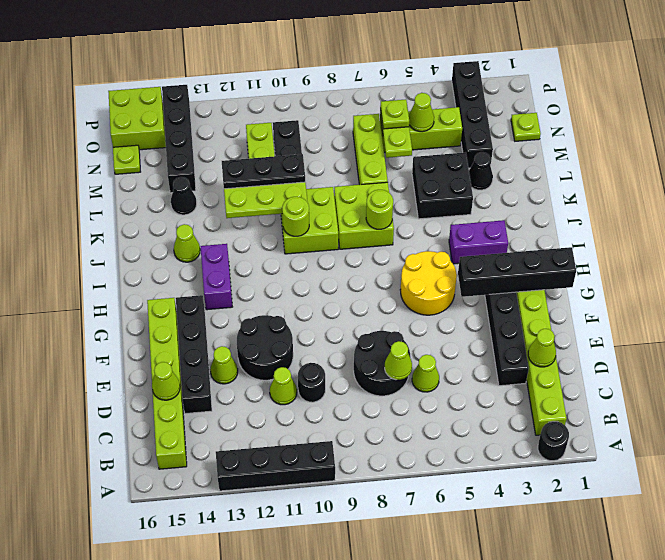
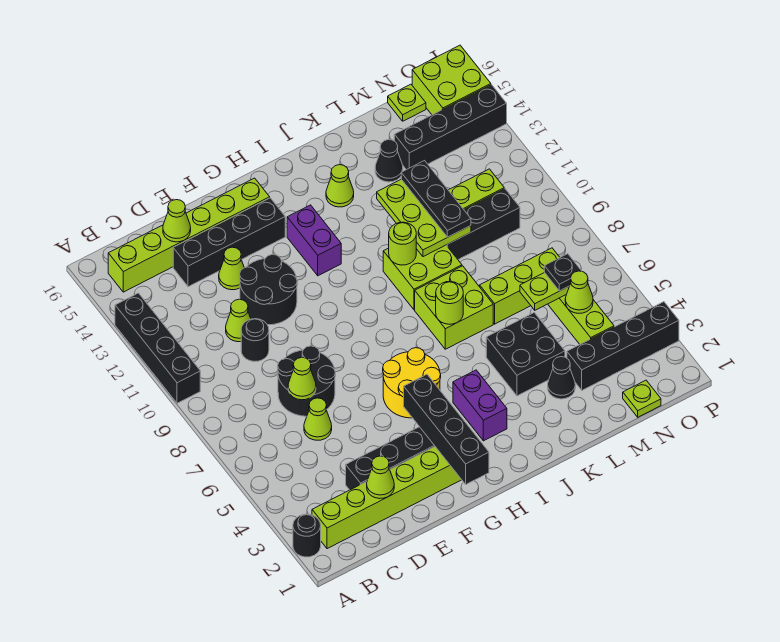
purple brick H13:I13 level 1 -> purple brick H12:H13 level 1
lime plate N6 level 3 -> black plate N6 level 3

